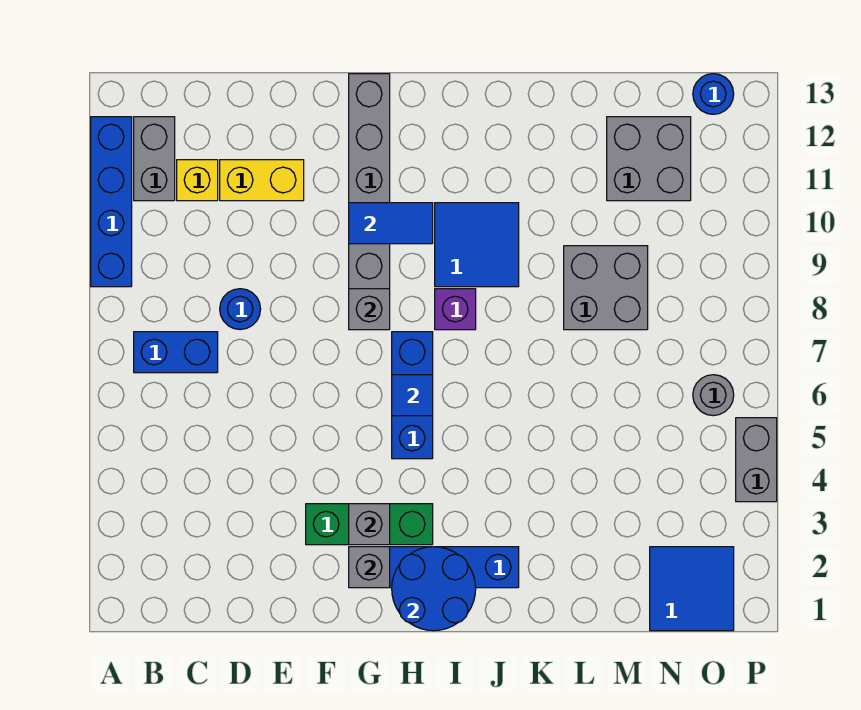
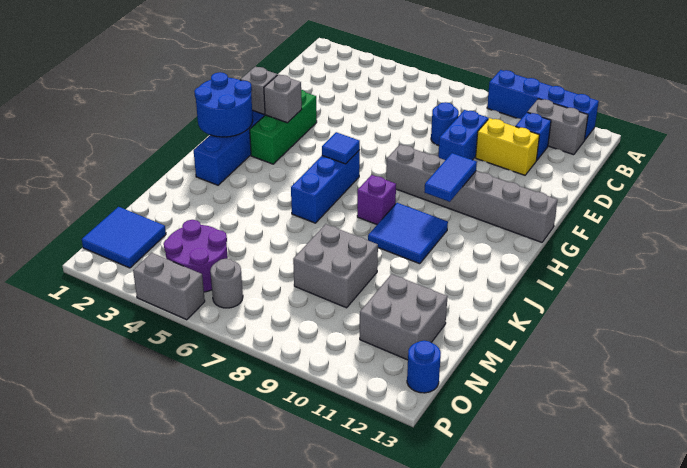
blue brick B7:C7 level 1 -> blue brick D9:E9 level 1
yellow brick C11 level 1 -> blue brick C11 level 1
yellow brick D11:E11 level 1 -> yellow brick D10:D11 level 1
grey brick G8 level 2 -> none
blue brick H5:H7 level 1 -> blue brick H6:J6 level 1
none -> purple round brick N4:O5 level 1

